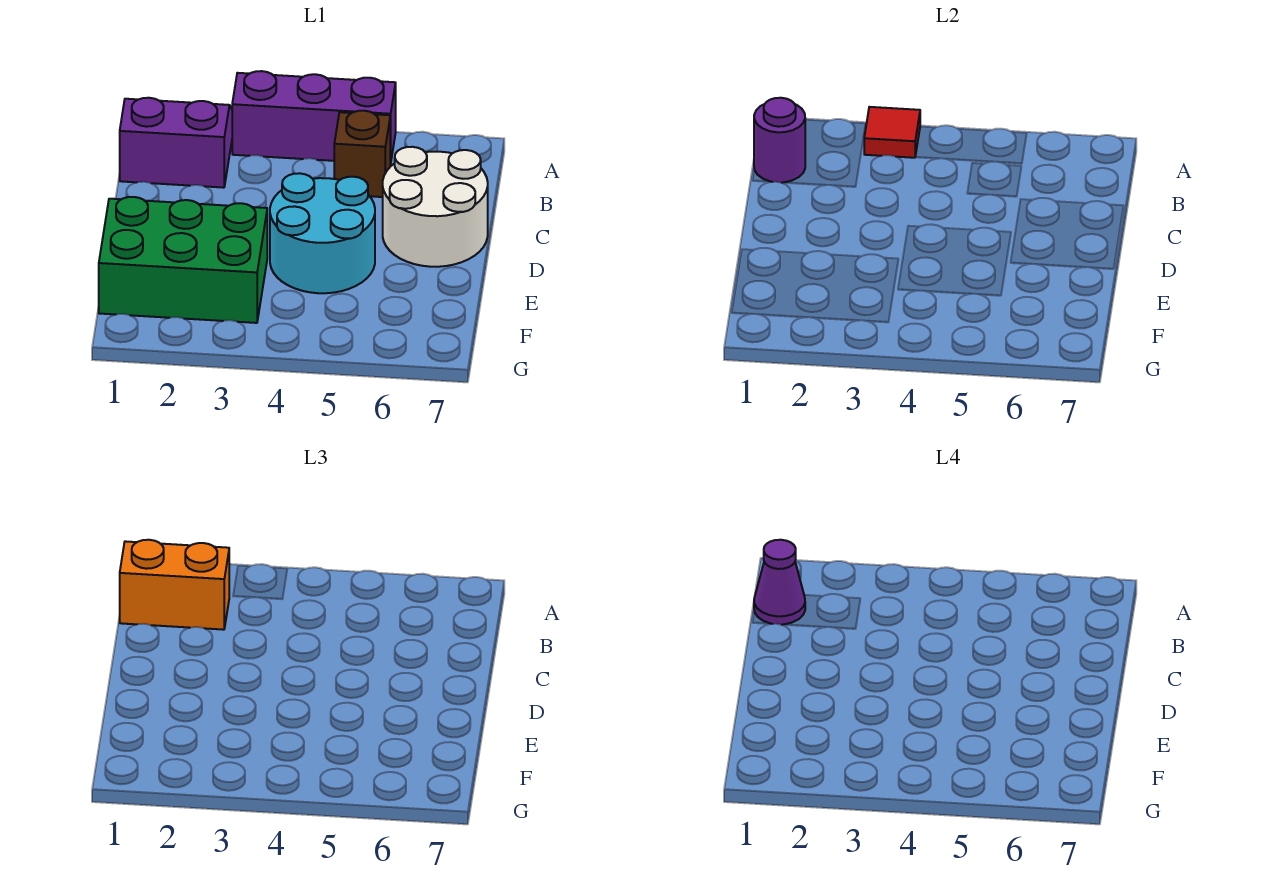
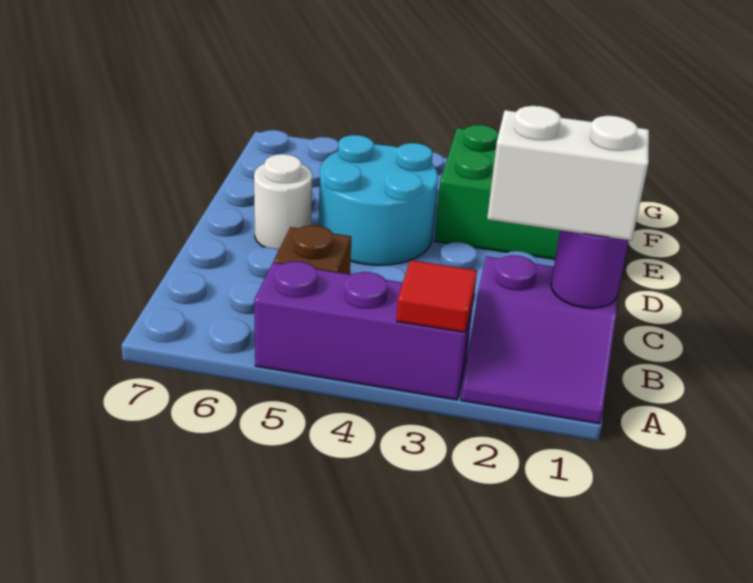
orange brick B1:B2 level 3 -> white brick B1:B2 level 3
purple cone B1 level 4 -> none
white round brick C6:D7 level 1 -> white round brick D6 level 1

